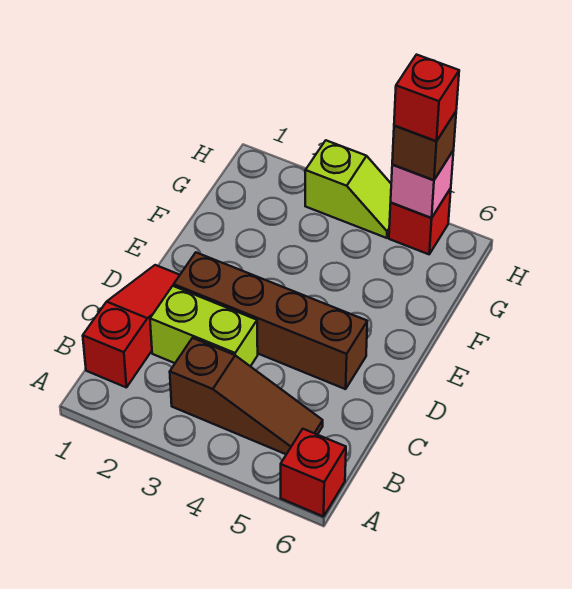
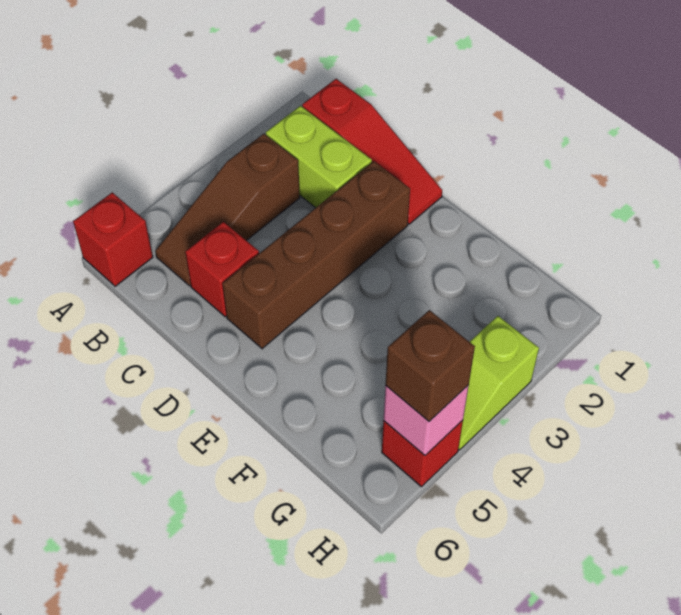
lime brick C2:C3 level 1 -> lime brick B2:C2 level 1
red brick H5 level 4 -> red brick C5 level 1

